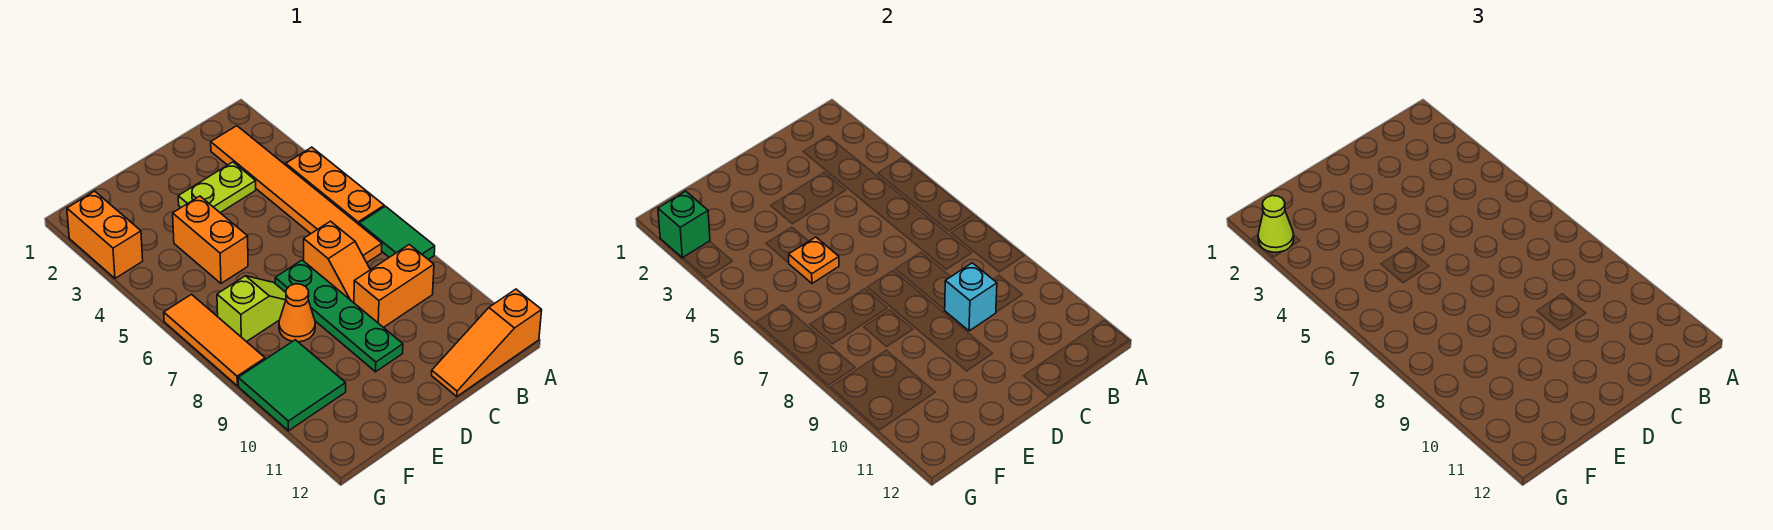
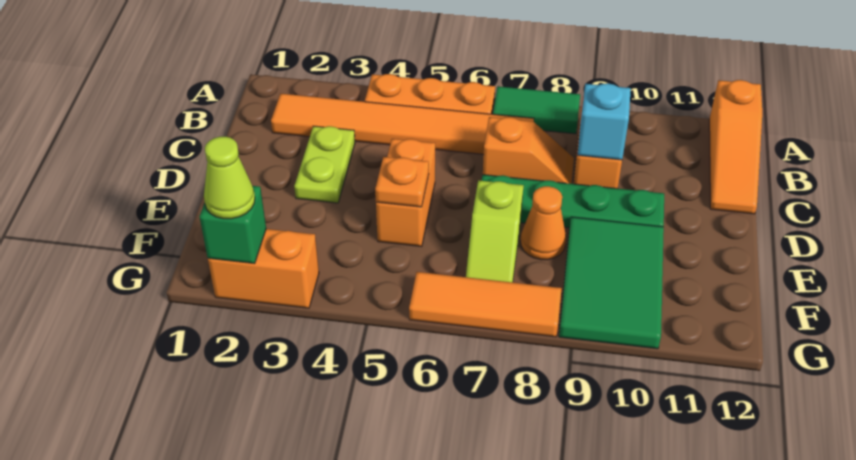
orange brick E4:E5 level 1 -> orange brick D5:E5 level 1
lime slope E7:F7 level 1 top F -> lime slope E7:F7 level 1 top E
green tile F9:G10 level 1 -> green tile E9:G10 level 1

